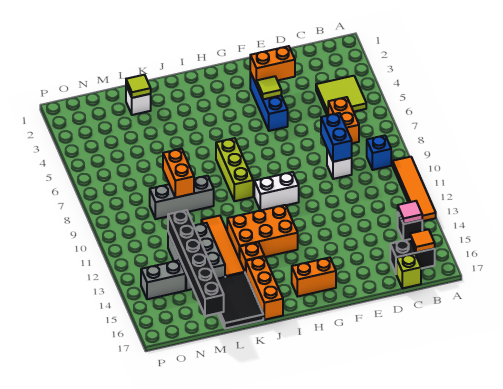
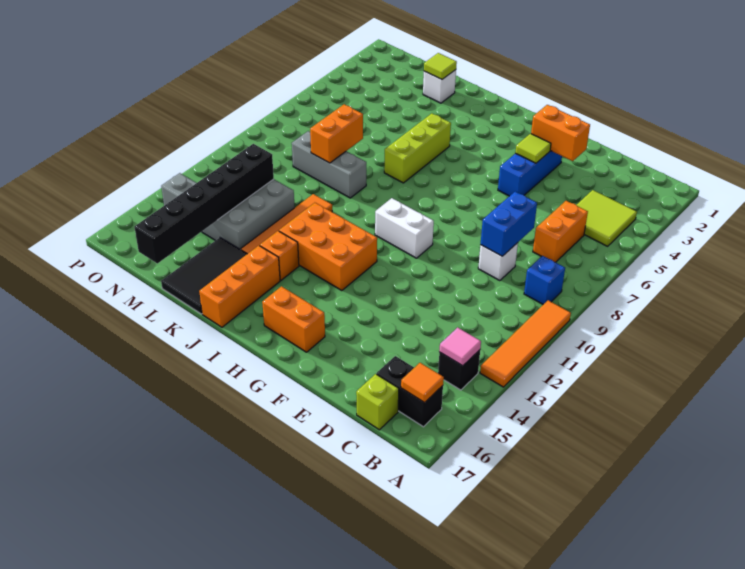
lime brick I7:I9 level 1 -> lime brick J5:J7 level 1

